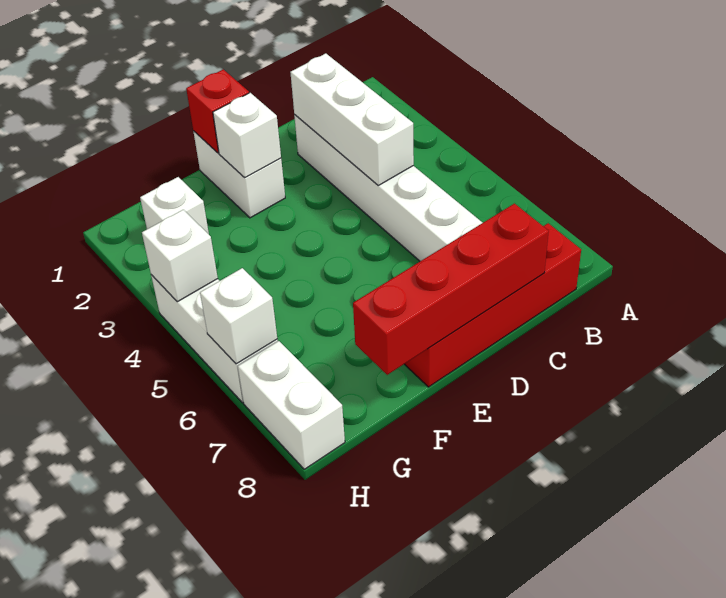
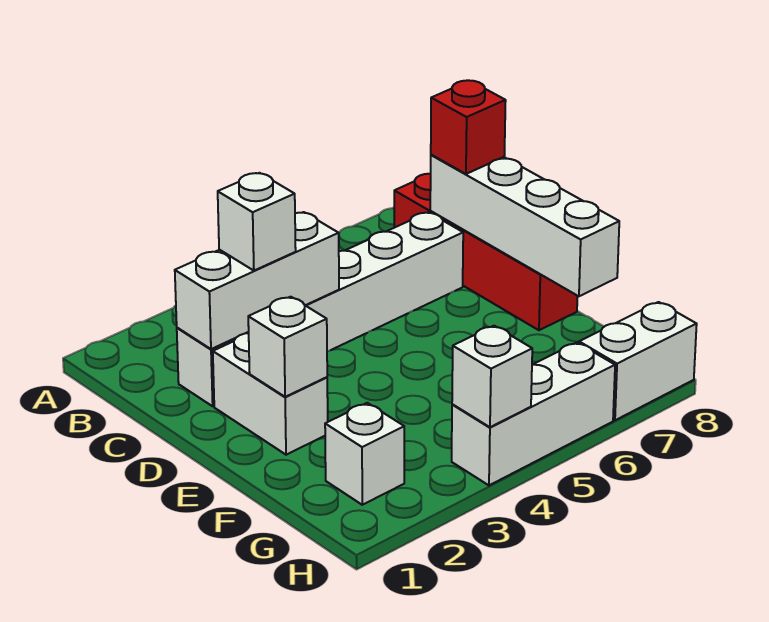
red brick C8:F8 level 2 -> white brick C8:F8 level 2
white brick E1:E2 level 1 -> white brick D2:E2 level 1
red brick E1 level 2 -> red brick C8 level 3
white brick H6 level 2 -> white brick C3 level 3

